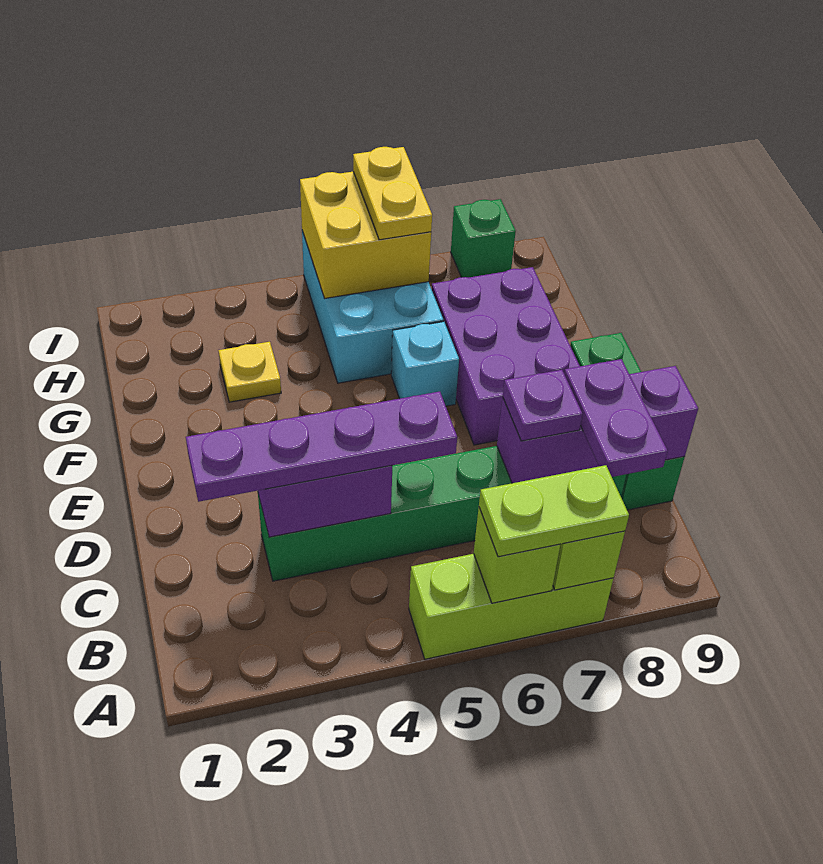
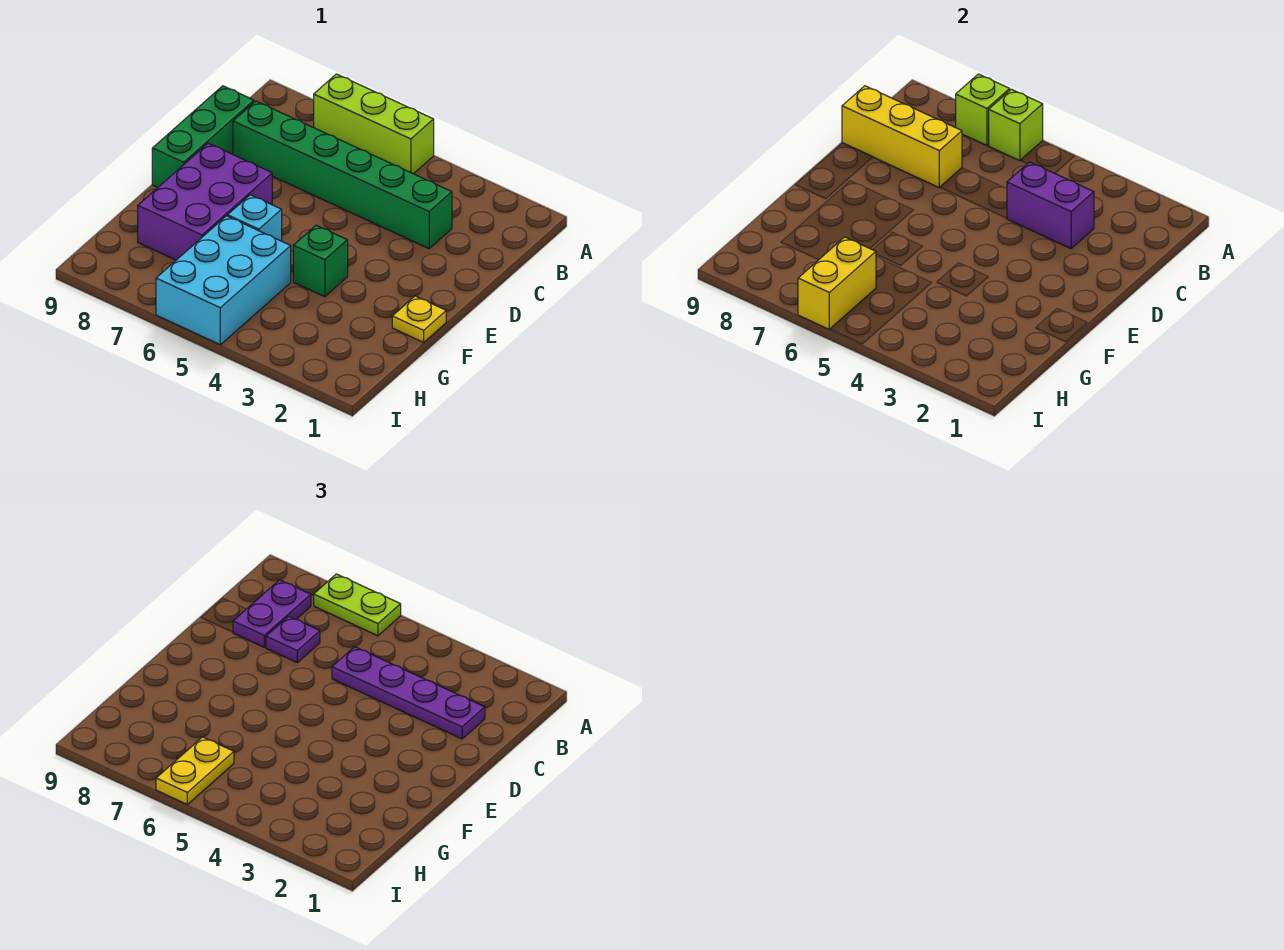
purple brick C7:C9 level 2 -> yellow brick C7:C9 level 2
yellow plate G3 level 1 -> yellow plate F1 level 1
yellow brick H5:I6 level 2 -> yellow brick H6:I6 level 2
green brick I8 level 1 -> green brick F4 level 1

